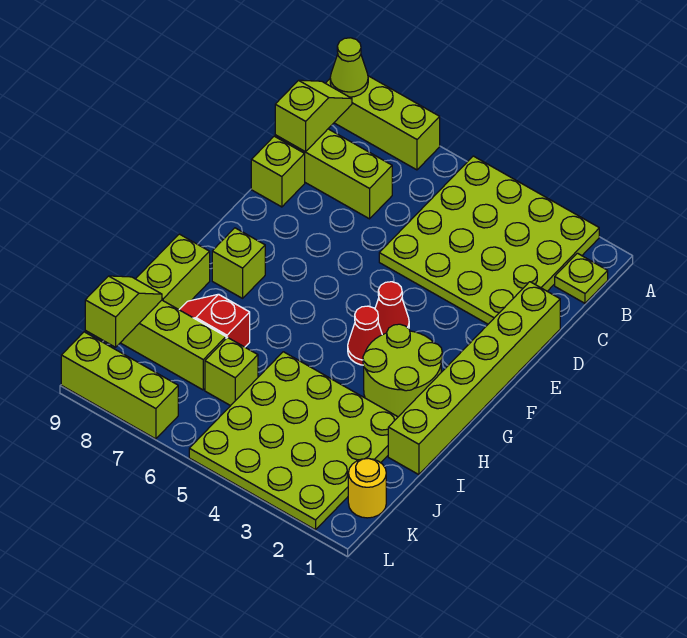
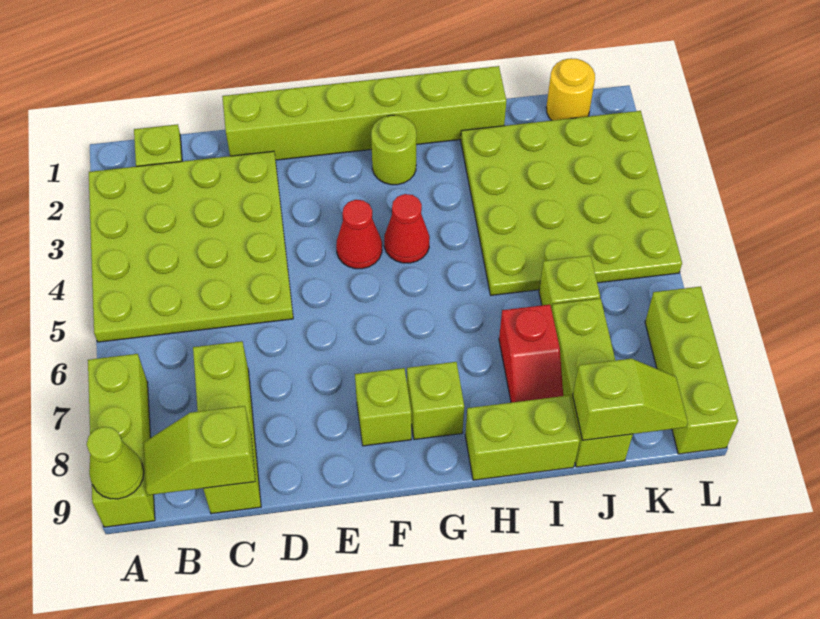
lime brick D9 level 1 -> lime brick F8 level 1
lime round brick G2:H3 level 1 -> lime round brick G2 level 1
lime slope J9:K9 level 2 top K -> lime slope J9:K9 level 2 top J

